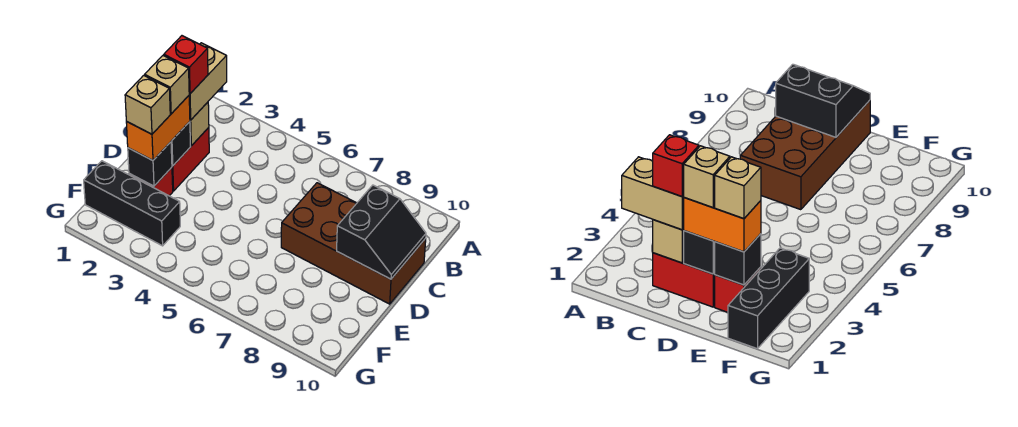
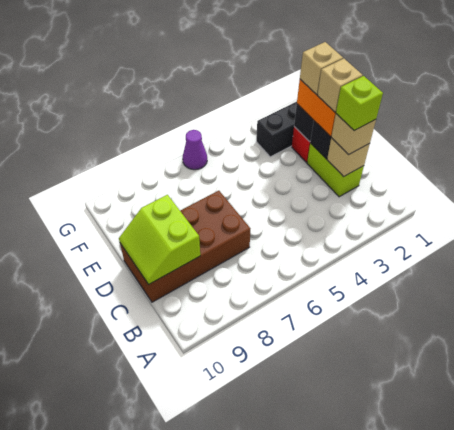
tan brick B2:C2 level 3 -> tan brick C2 level 3
red brick C2:D2 level 1 -> lime brick C2:D2 level 1
red brick C2 level 4 -> lime brick C2 level 4
black slope C9:D10 level 2 top 9 -> lime slope C9:D10 level 2 top 9
none -> purple cone G6 level 1

